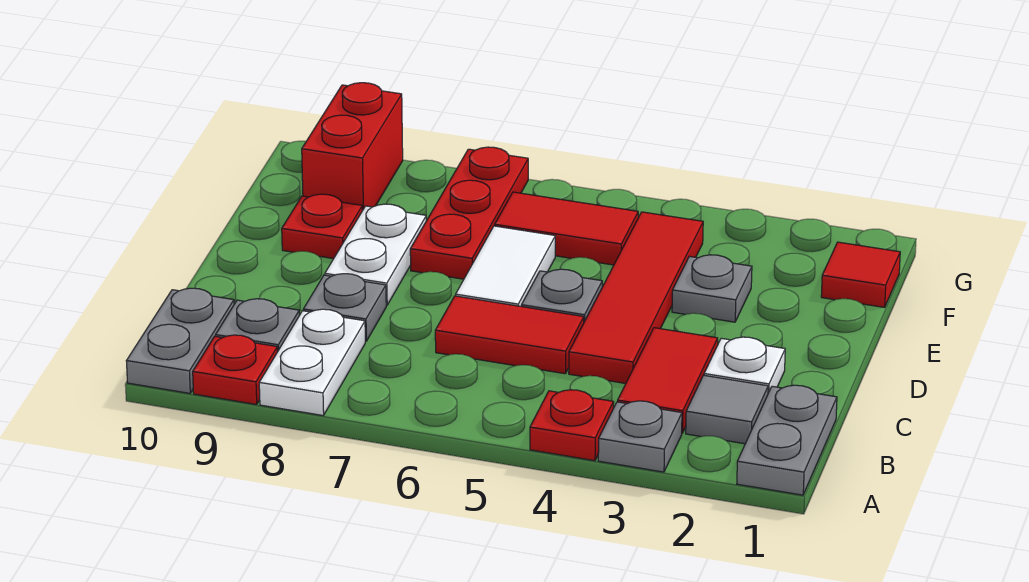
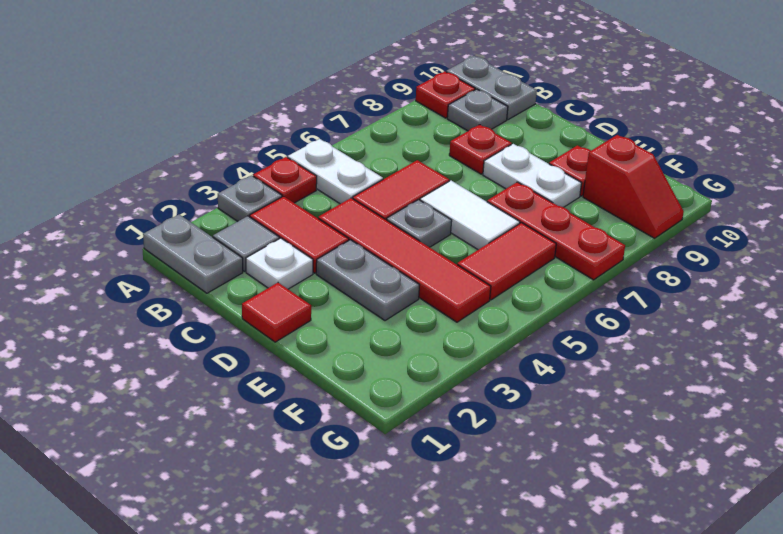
white plate A8:B8 level 1 -> white plate A5:B5 level 1
grey plate C8 level 1 -> red plate C8 level 1
grey plate E3 level 1 -> grey plate D3:E3 level 1
red tile F1 level 1 -> red tile D1 level 1
red brick F9:G9 level 1 -> red slope F9:G9 level 1 top F

